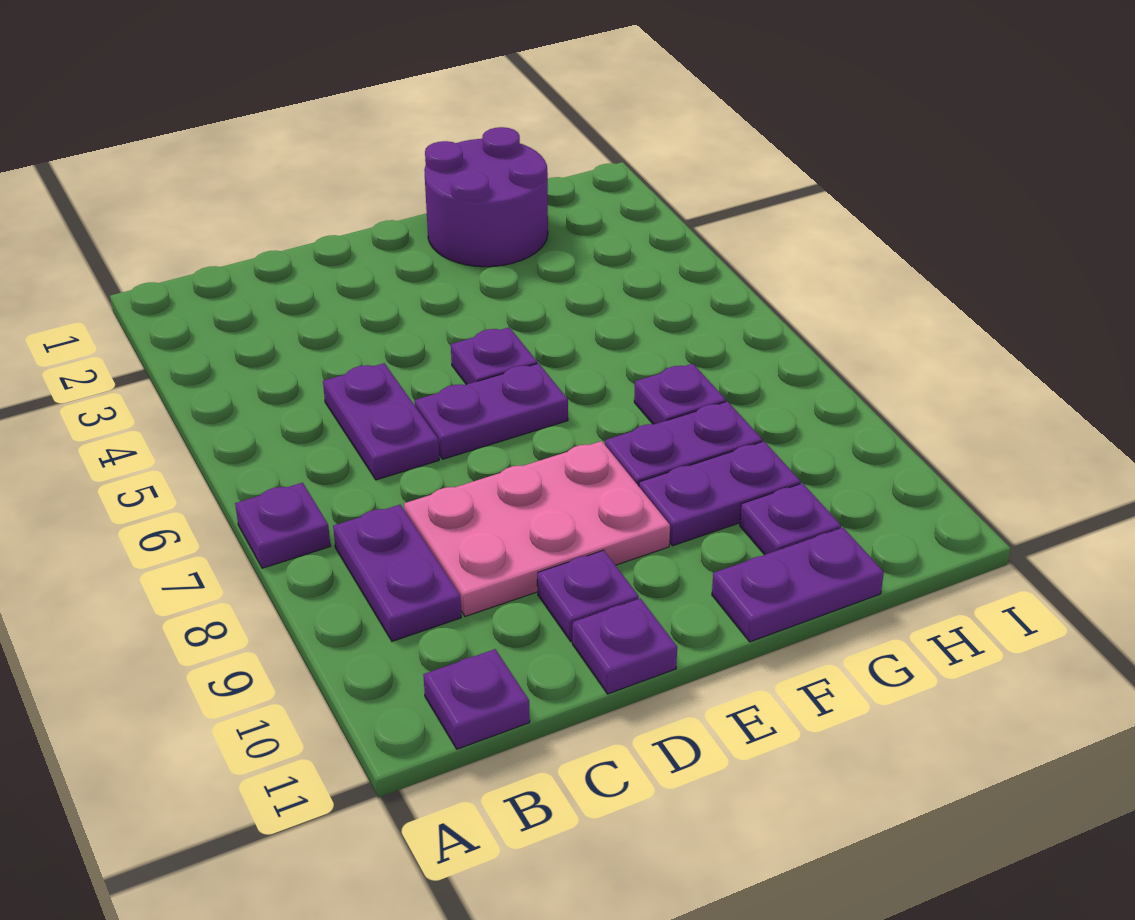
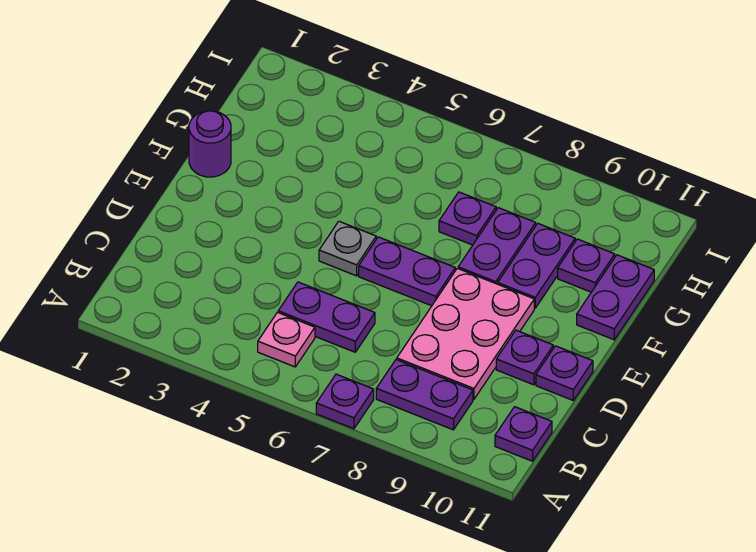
none -> pink plate B5 level 1
purple plate D6:E6 level 1 -> purple plate E6:E7 level 1
purple plate E5 level 1 -> grey plate E5 level 1
purple round brick F1:G2 level 1 -> purple round brick F1 level 1

